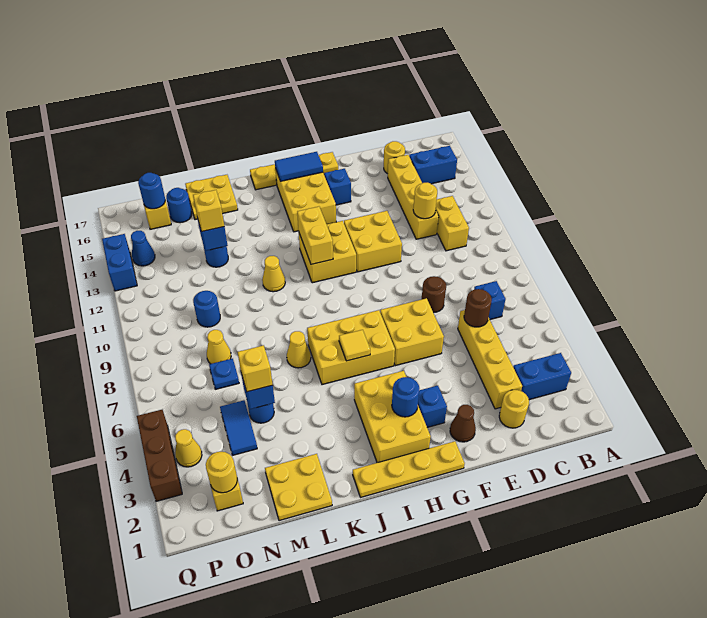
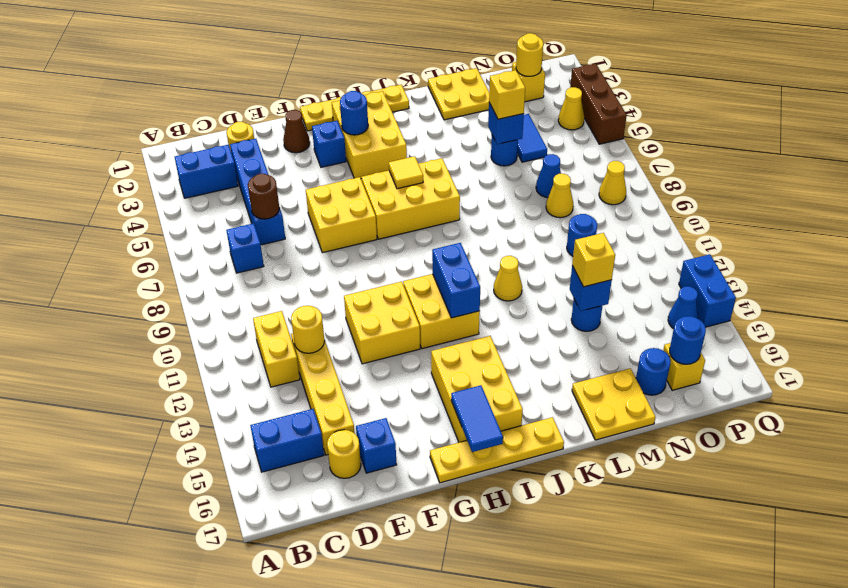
yellow brick D3:D6 level 1 -> blue brick D3:D6 level 1
brown round brick E8 level 1 -> none
blue brick G15 level 1 -> blue brick E16 level 1
blue tile H16:I16 level 2 -> blue tile H16:H17 level 2
yellow brick I11:I12 level 2 -> blue brick I11:I12 level 2
yellow cone K7 level 1 -> yellow cone P8 level 1
blue plate N7 level 1 -> blue cone N7 level 1

